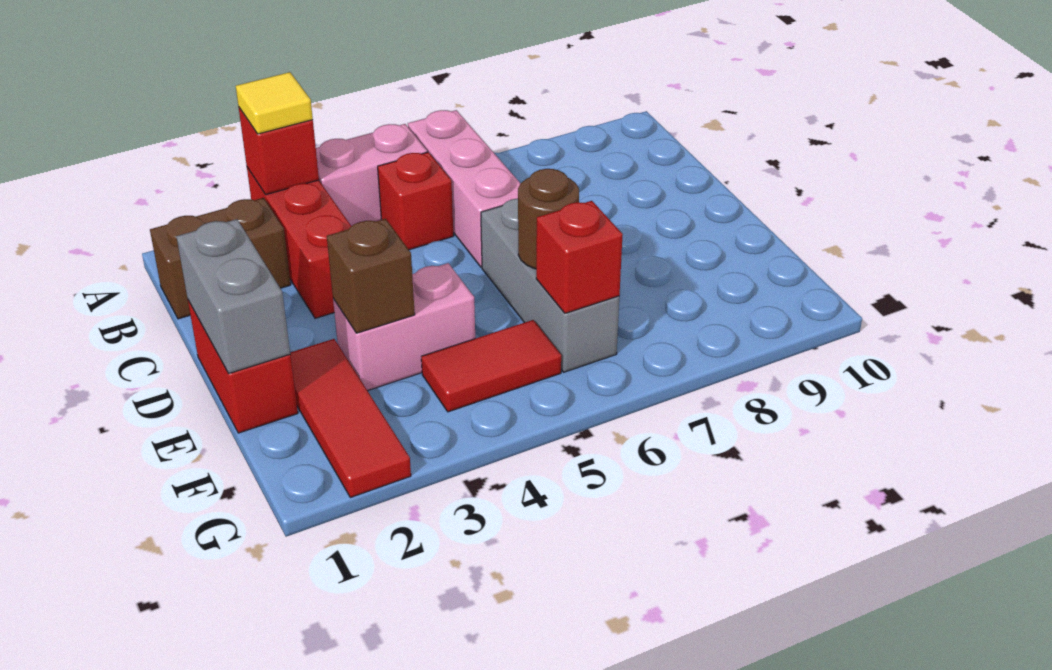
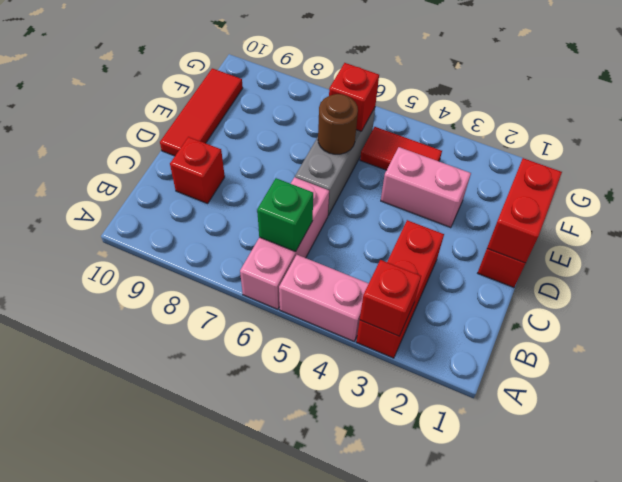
yellow tile A3 level 3 -> none
brown brick B1:B2 level 1 -> none
red brick B5 level 1 -> red brick C9 level 1
none -> green brick B6 level 2
grey brick D1:E1 level 2 -> red brick D1:E1 level 2
red tile E2:G2 level 1 -> red tile D10:F10 level 1
brown brick E3 level 2 -> none

